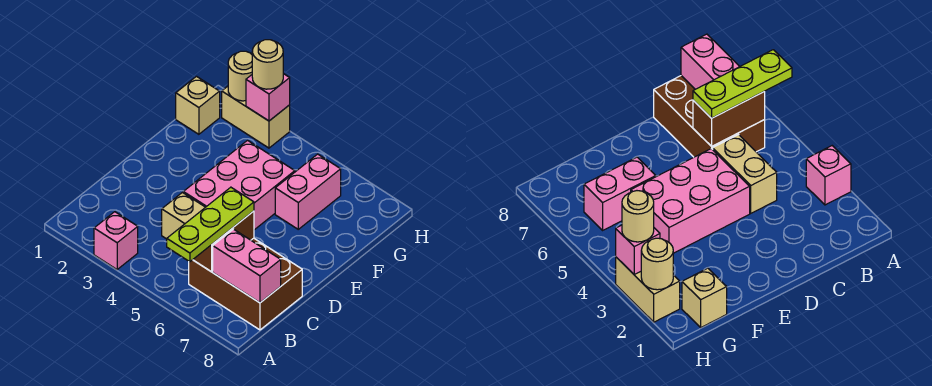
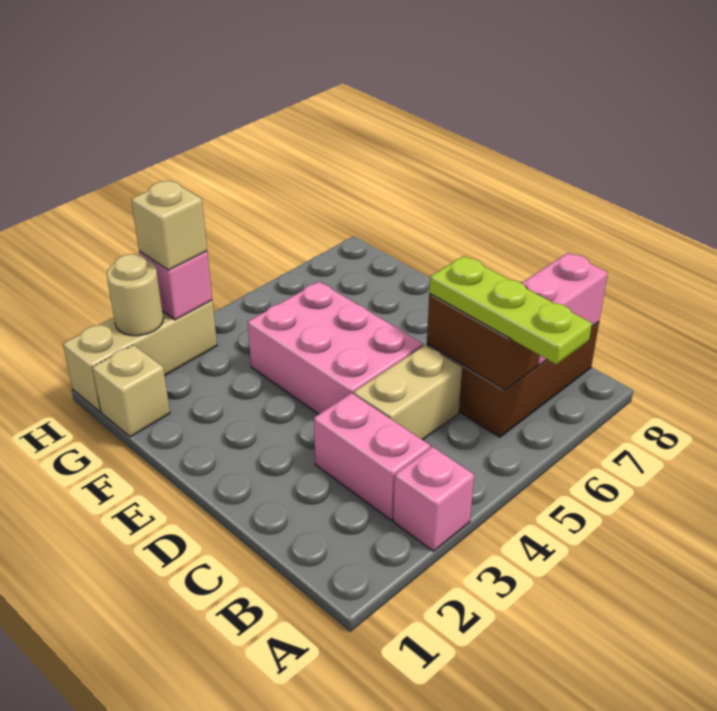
pink brick F6:G6 level 1 -> pink brick B3:C3 level 1
tan brick H2:H3 level 1 -> tan brick H1:H3 level 1
tan round brick H3 level 3 -> tan brick H3 level 3

